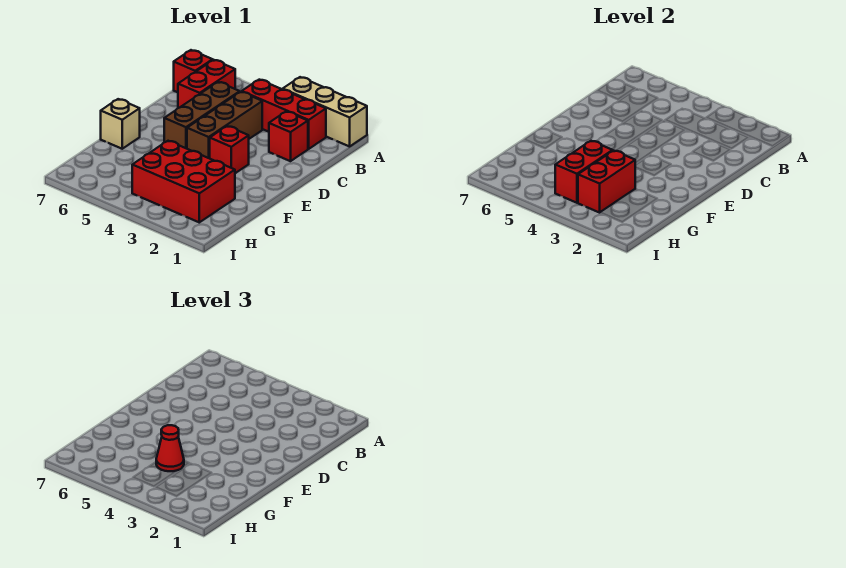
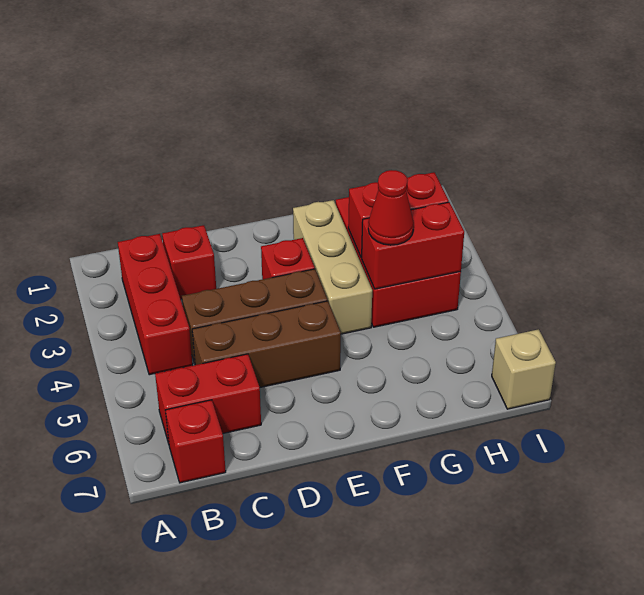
tan brick A1:A3 level 1 -> tan brick F2:F4 level 1
tan brick F7 level 1 -> tan brick I7 level 1

